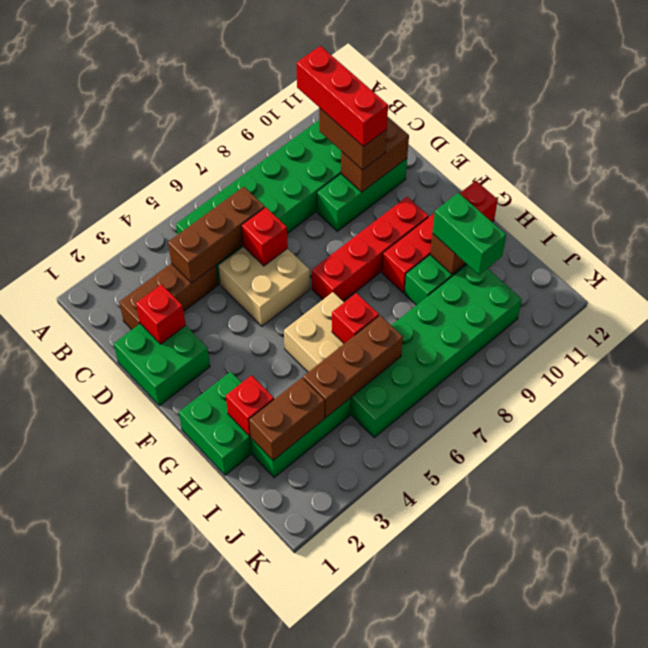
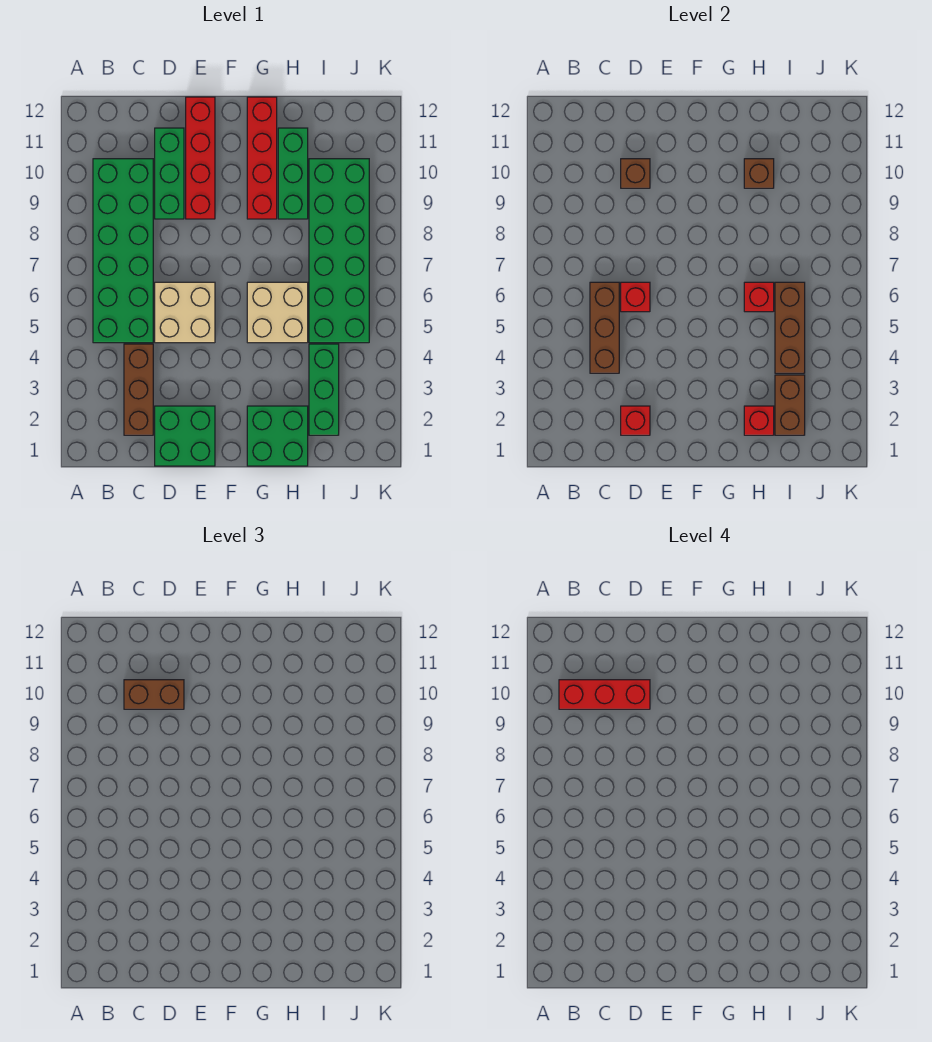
brown brick D10:D11 level 2 -> brown brick D10 level 2
red brick F7:F10 level 1 -> red brick E9:E12 level 1
green brick H10:I10 level 3 -> none

